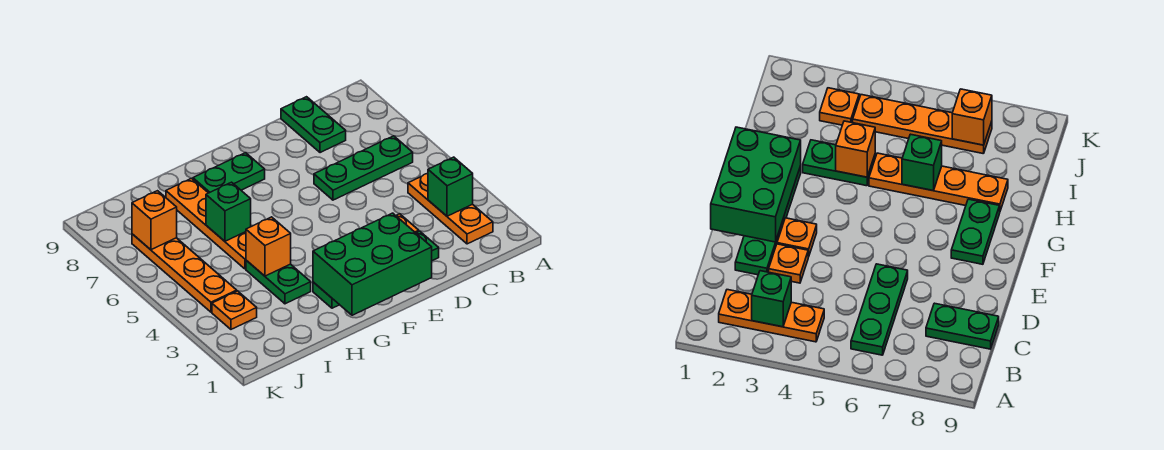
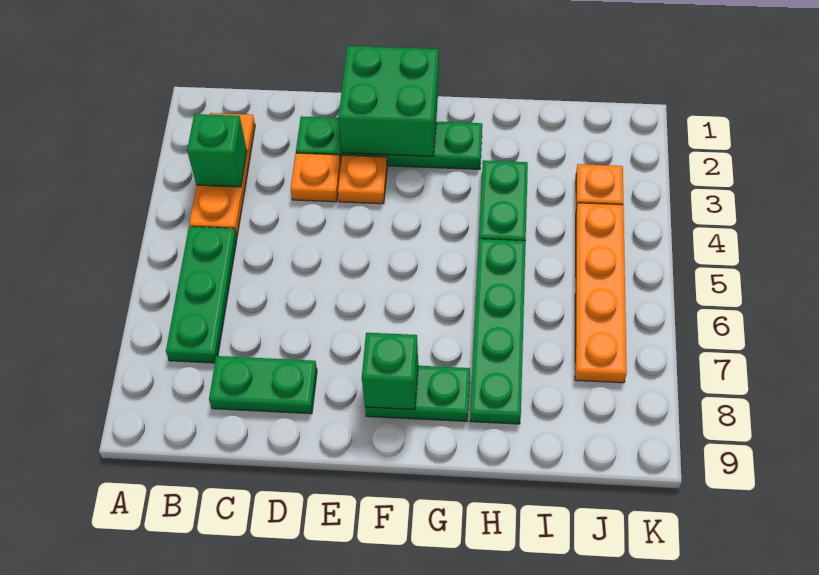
green plate B6:D6 level 1 -> green plate B5:B7 level 1
green plate C8:C9 level 1 -> green plate C8:D8 level 1
green brick E1:G2 level 2 -> green brick E1:F2 level 2
orange brick H4 level 2 -> none
orange plate H5:H8 level 1 -> green plate H5:H8 level 1
green brick H6 level 2 -> green brick F8 level 2
orange brick J7 level 2 -> none

